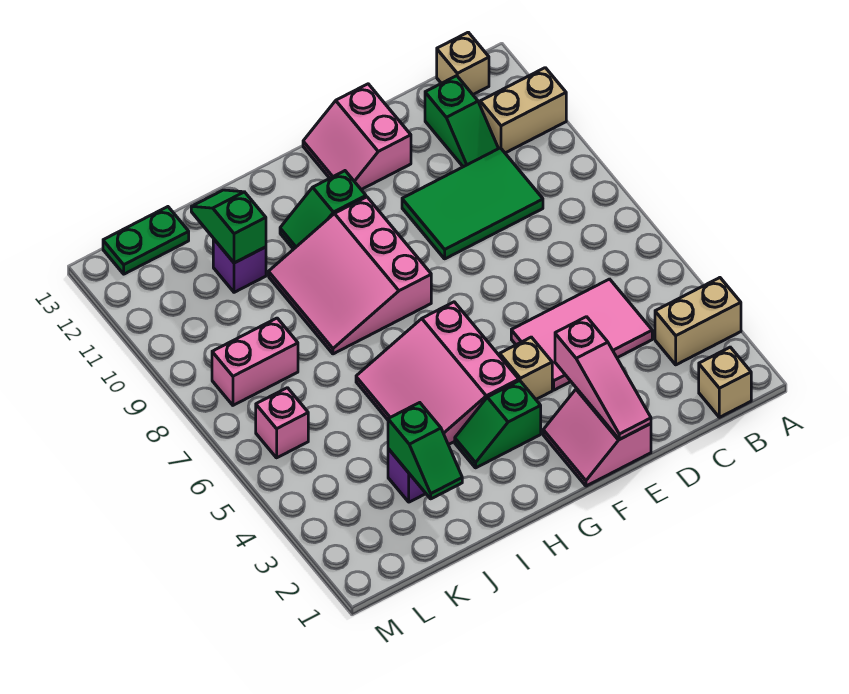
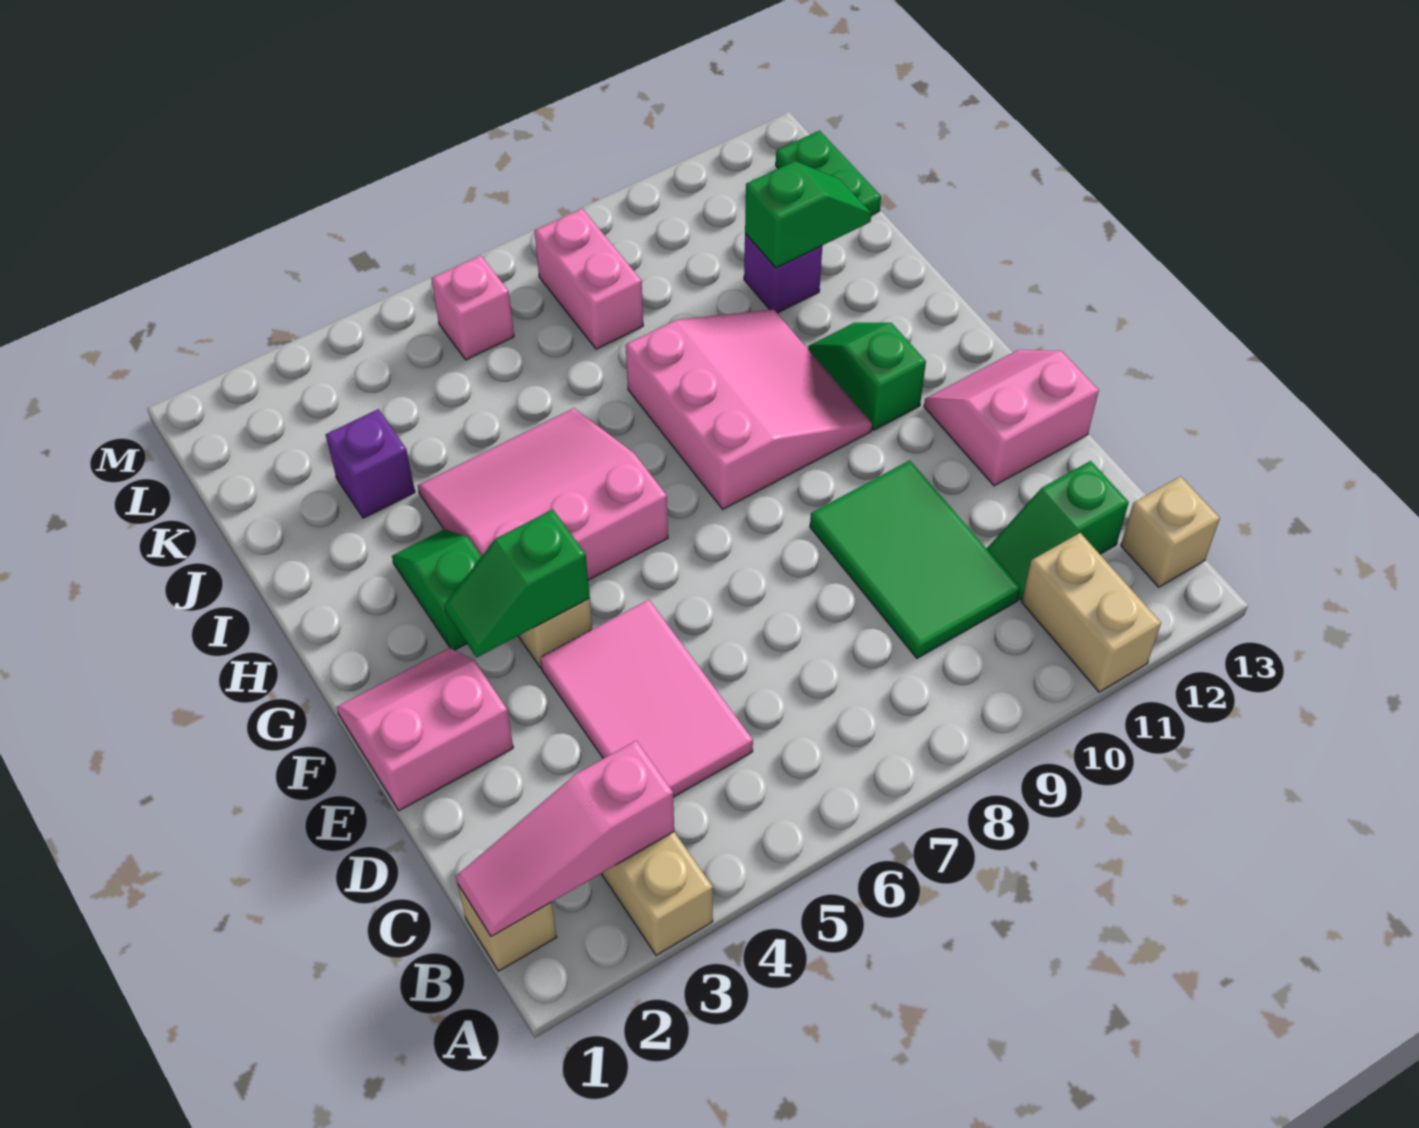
pink slope E1:E3 level 2 top 3 -> pink slope B1:B3 level 2 top 3
pink slope G8:I10 level 1 top G -> pink slope G8:I10 level 1 top 8
green slope J2:J3 level 2 top 3 -> green slope F3:F4 level 2 top 4

